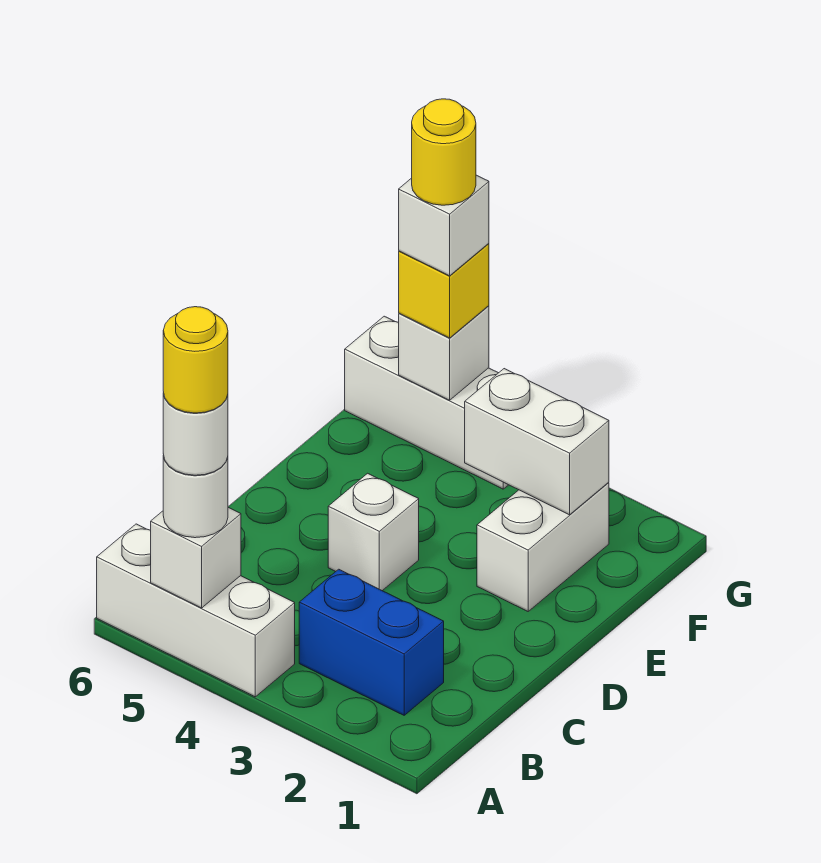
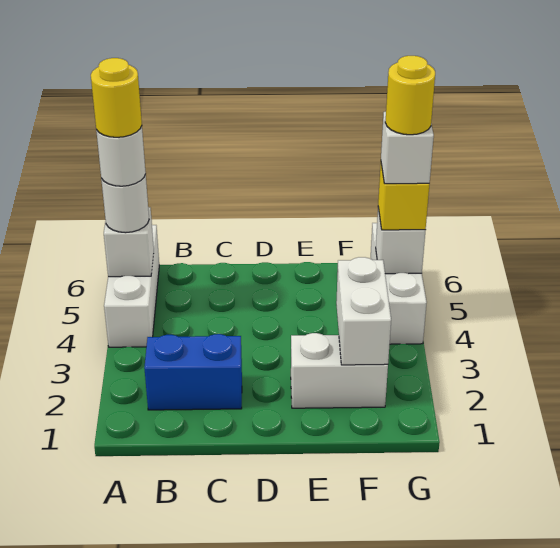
blue brick B2:B3 level 1 -> blue brick B2:C2 level 1
white brick D4 level 1 -> none

